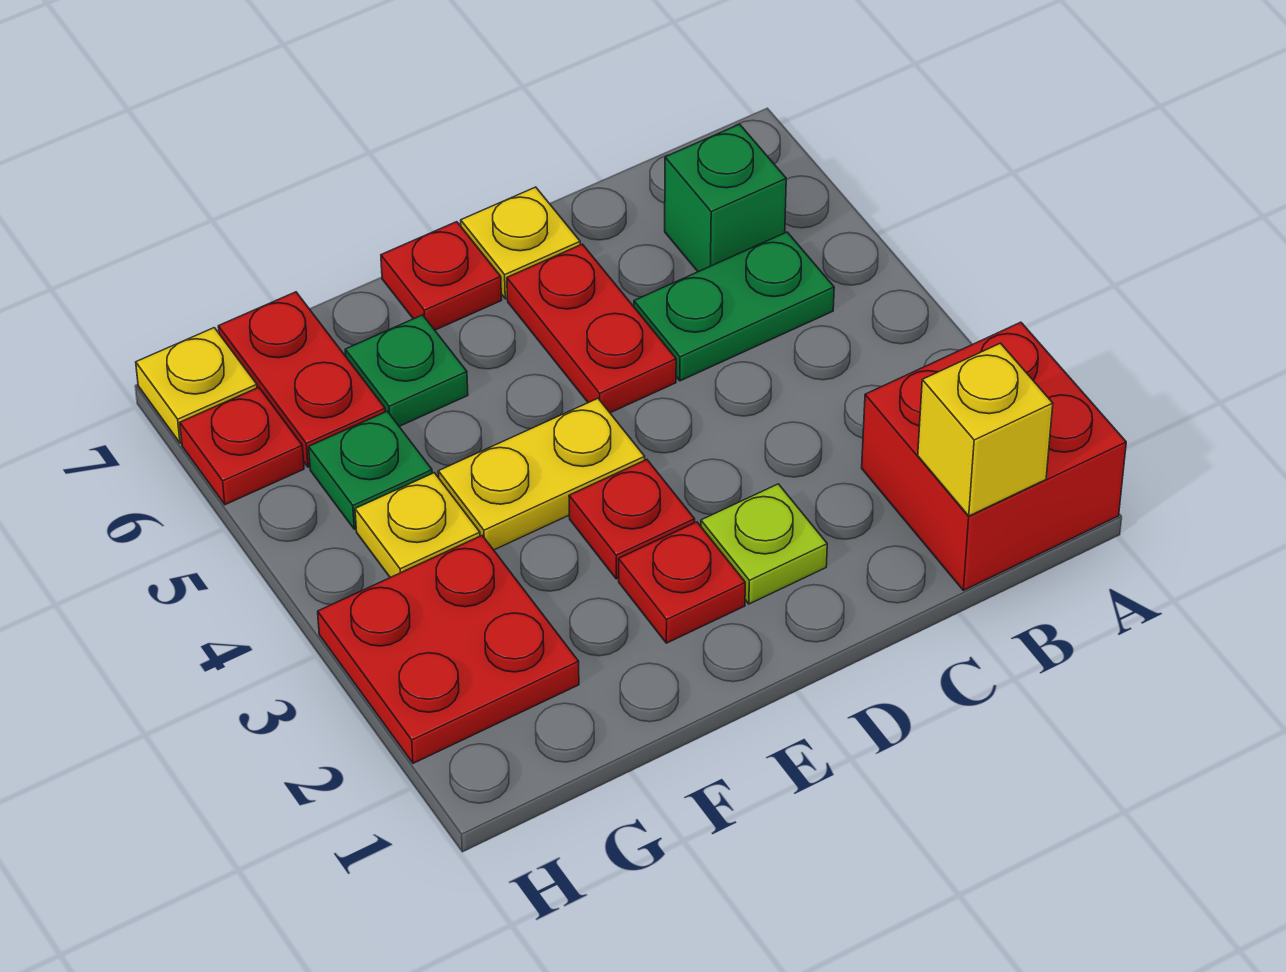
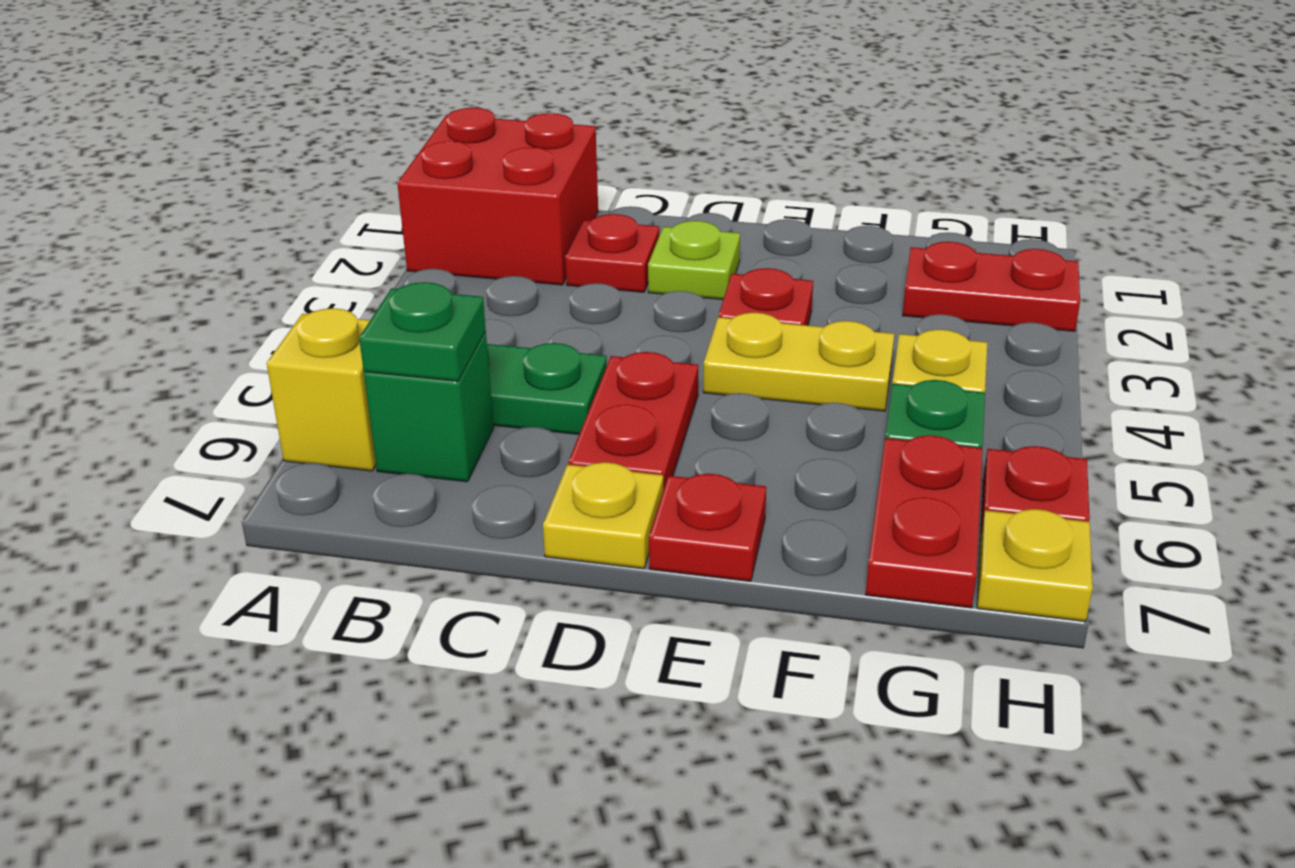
yellow brick B1 level 2 -> yellow brick A6 level 1
red plate E2 level 1 -> red plate C2 level 1
green plate F6 level 1 -> green plate B6 level 2
red plate G2:H3 level 1 -> red plate G2:H2 level 1

